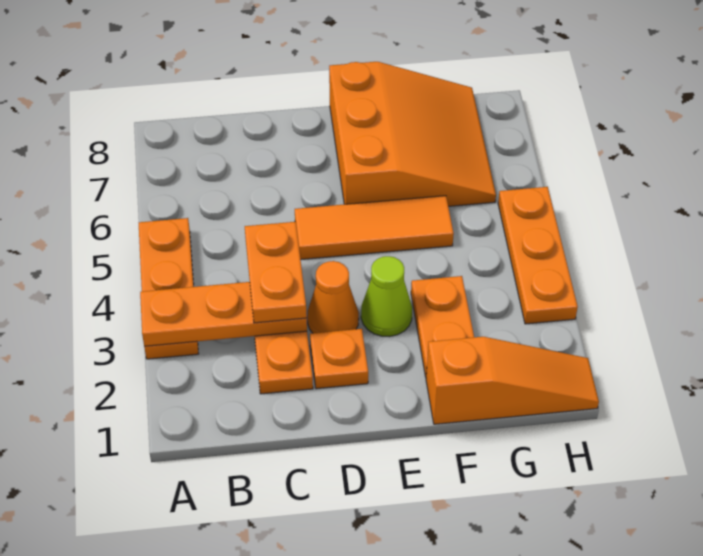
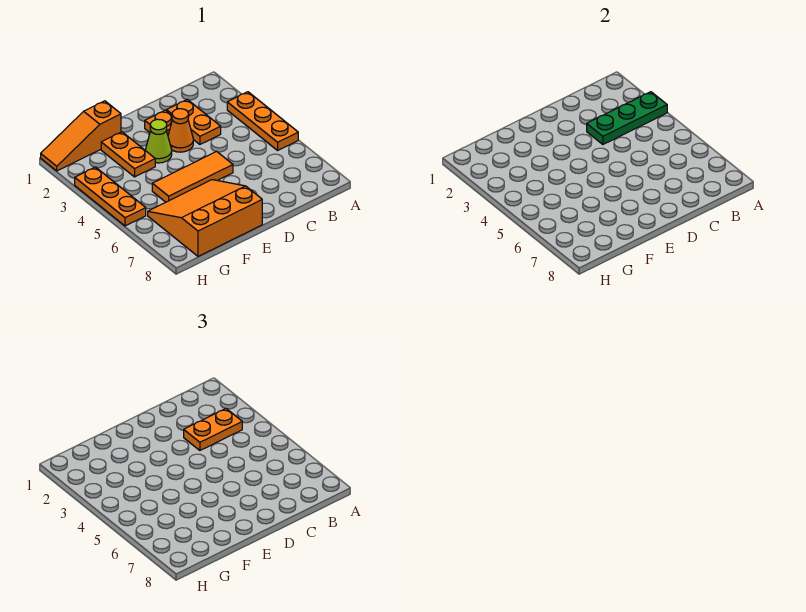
orange plate A3:C3 level 2 -> green plate A3:C3 level 2
orange plate C3:C4 level 3 -> orange plate B3:C3 level 3
orange slope E6:G8 level 1 top E -> orange slope E6:G8 level 1 top 8

